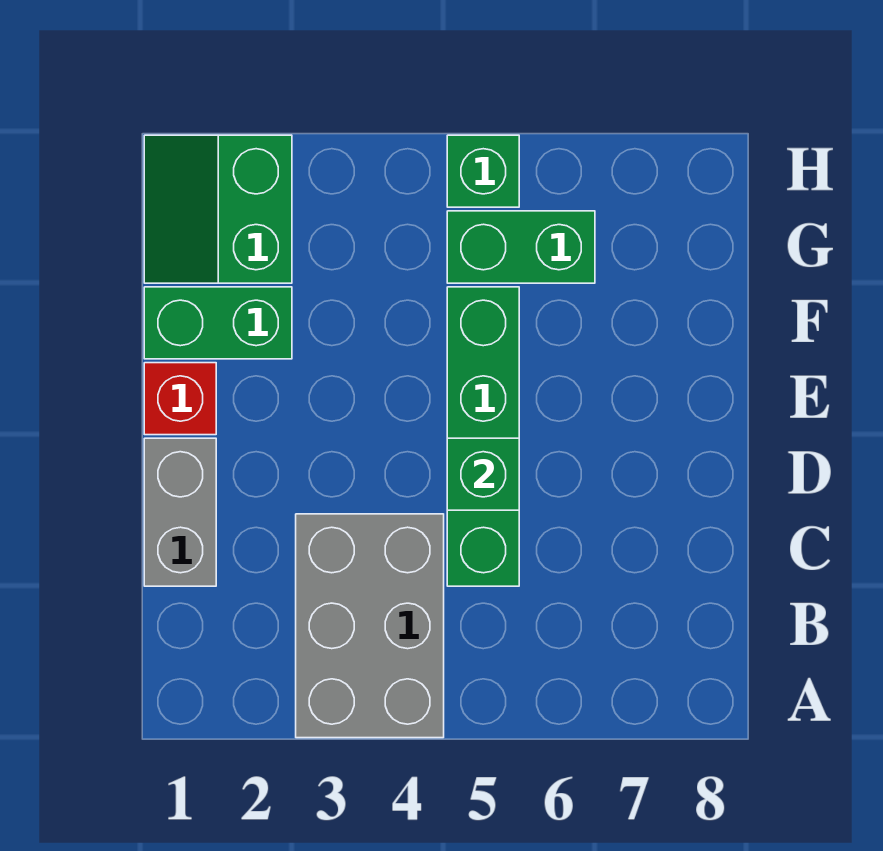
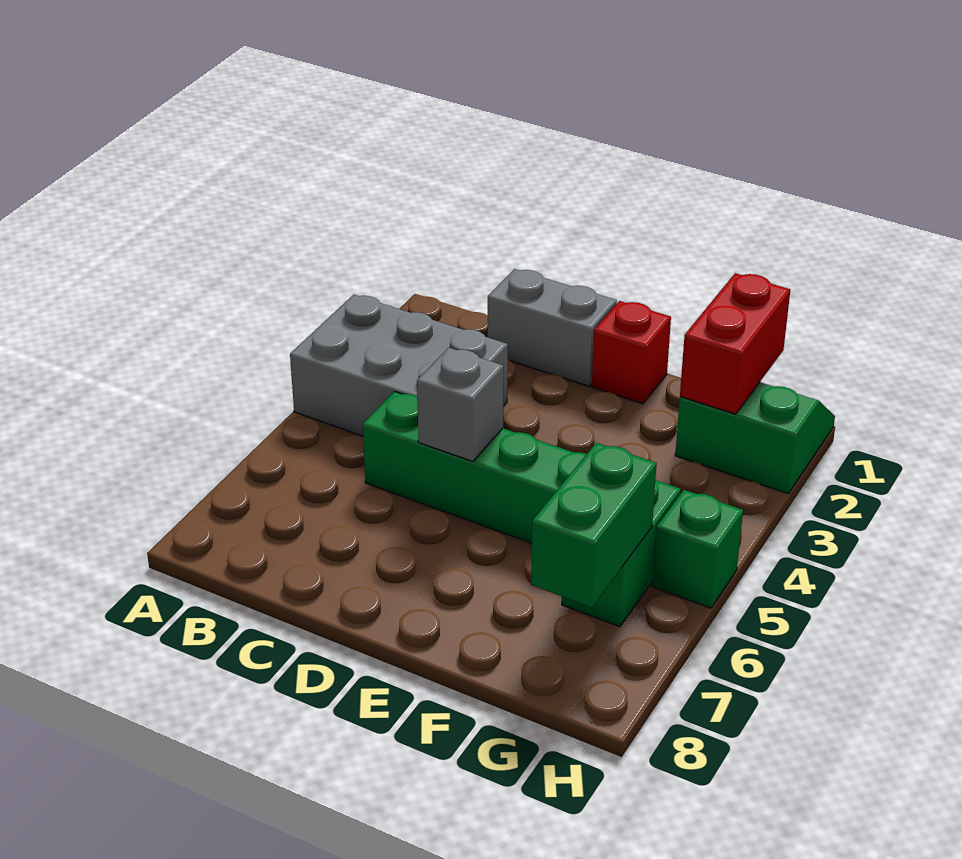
green brick D5 level 2 -> grey brick D5 level 2
green brick F1:F2 level 1 -> green brick G6:G7 level 2
none -> red brick G1:G2 level 2

